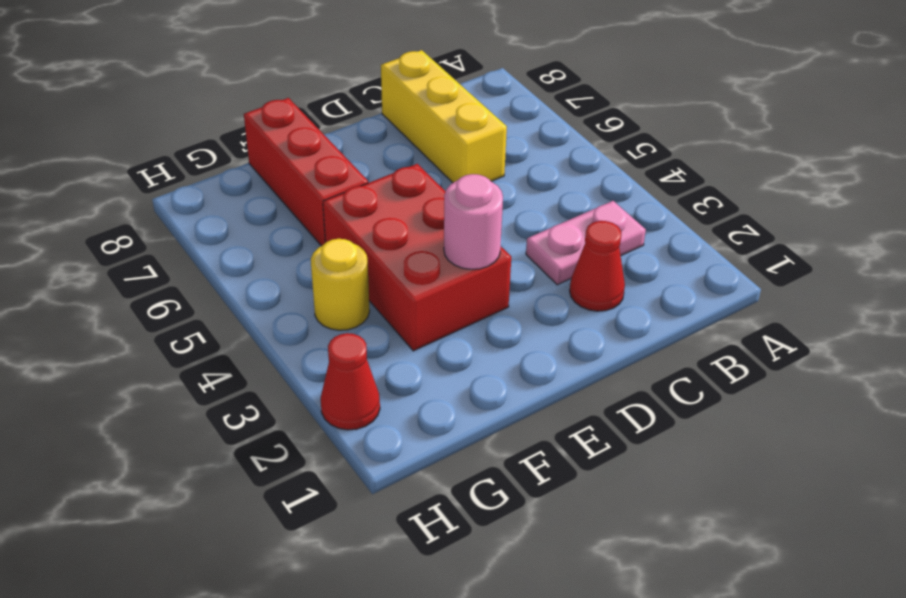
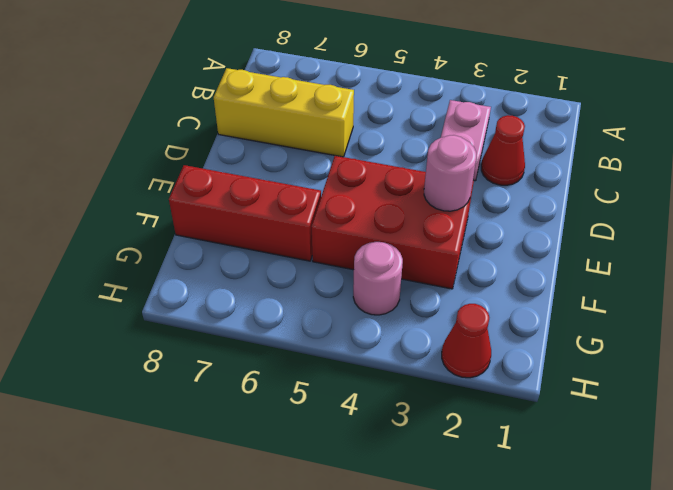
yellow round brick G4 level 1 -> pink round brick G4 level 1

